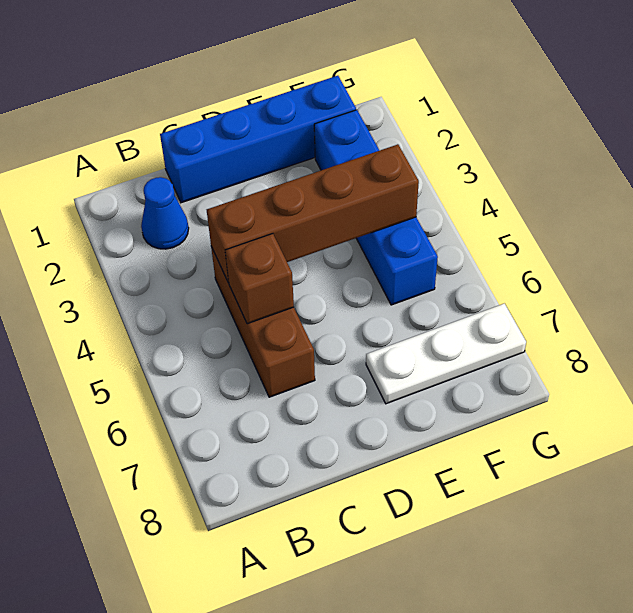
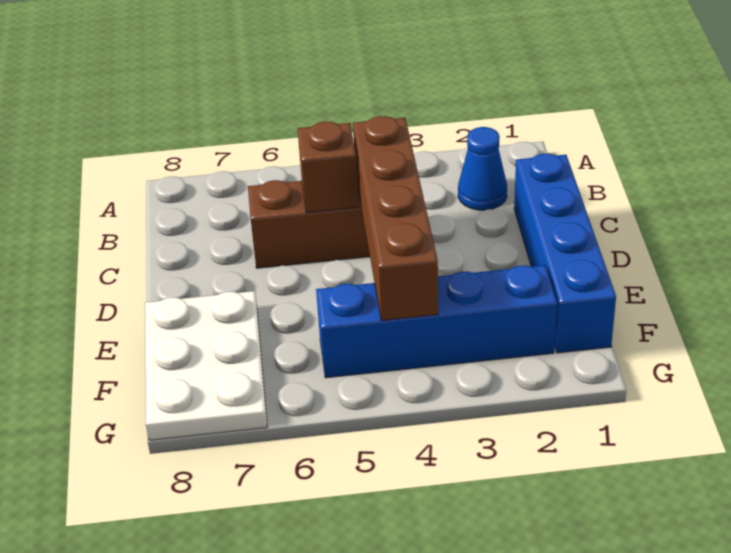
white plate E7:G7 level 1 -> white plate E7:G8 level 1

